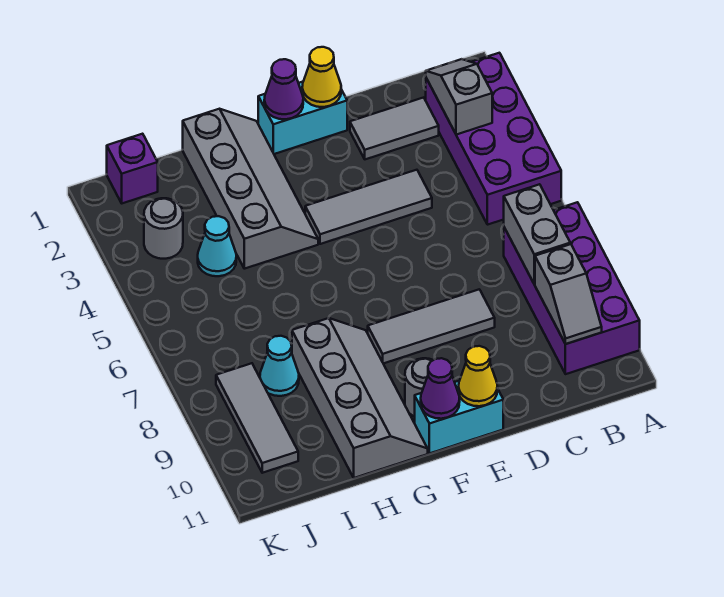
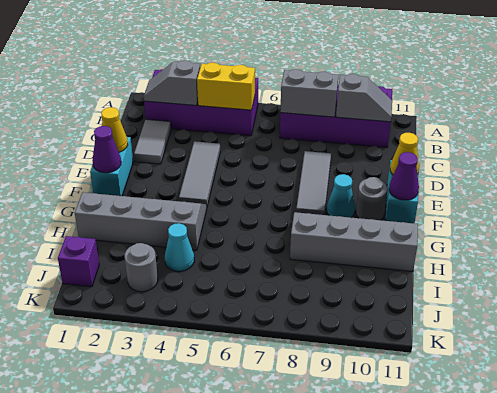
none -> yellow brick B4:B5 level 2
cyan cone I8 level 1 -> cyan cone F9 level 1
grey tile J8:J10 level 1 -> none

